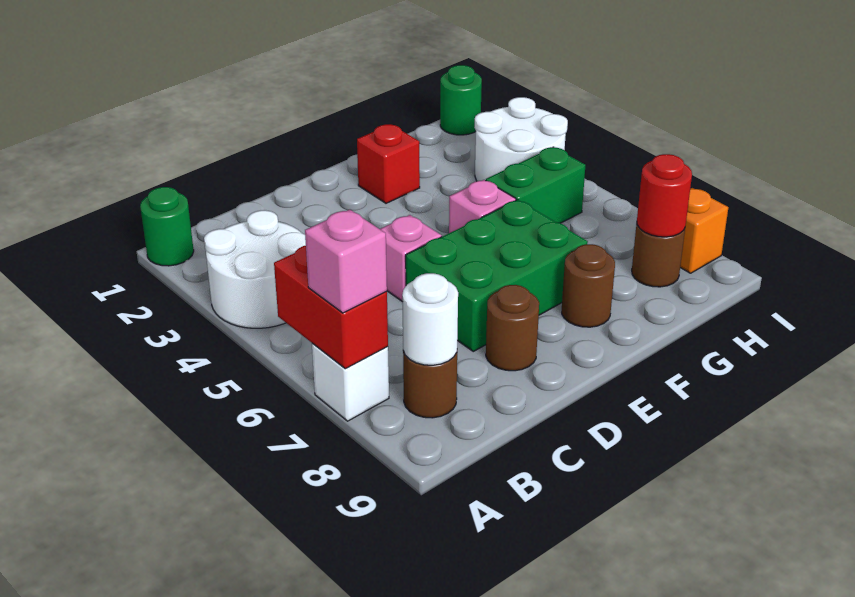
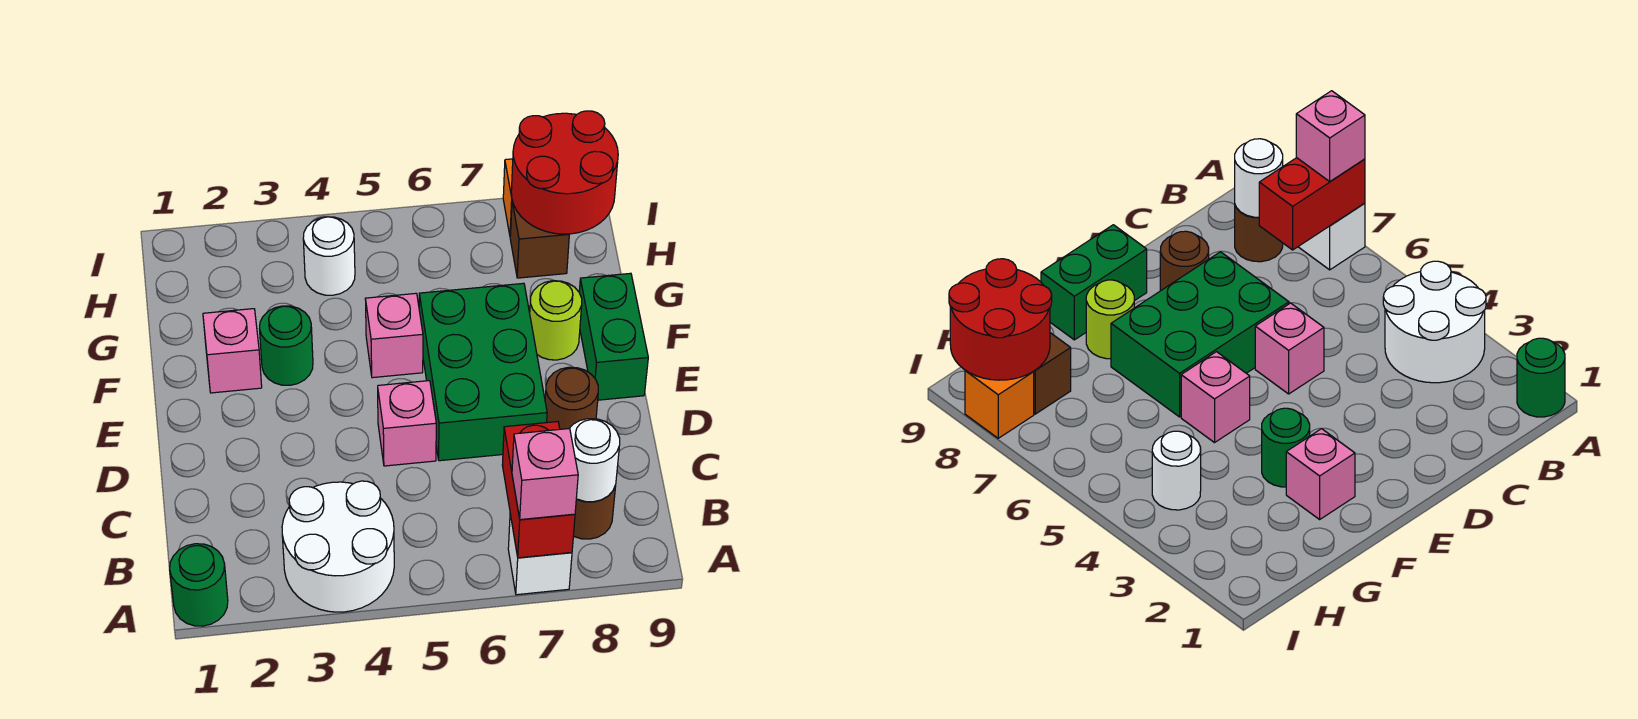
red brick A6:A7 level 2 -> red brick A7:B7 level 2
red brick F2 level 1 -> pink brick F2 level 1
brown round brick F8 level 1 -> lime round brick F8 level 1
green brick G5:H5 level 1 -> green brick E9:F9 level 1
white round brick H3:I4 level 1 -> white round brick H4 level 1
brown round brick H8 level 1 -> brown brick H8 level 1
red round brick H8 level 2 -> red round brick H8:I9 level 2
green round brick I1 level 1 -> green round brick F3 level 1

